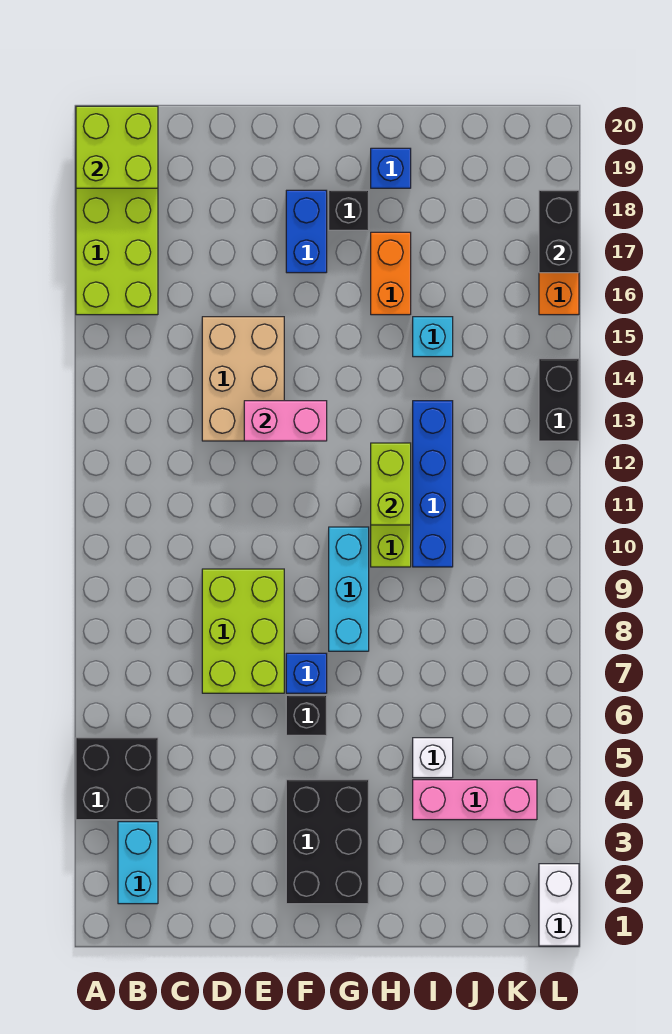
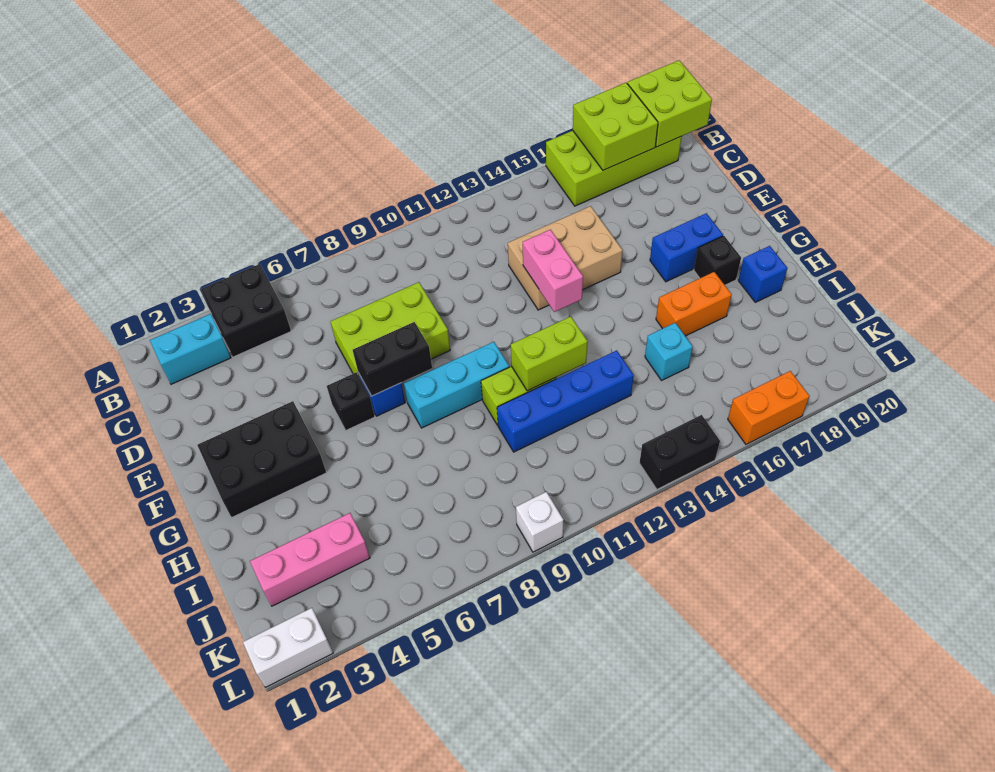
none -> lime brick A17:B18 level 2
pink brick I4:K4 level 1 -> pink brick J2:J4 level 1
white brick I5 level 1 -> white brick L9 level 1
black brick L17:L18 level 2 -> black brick F7:F8 level 2

